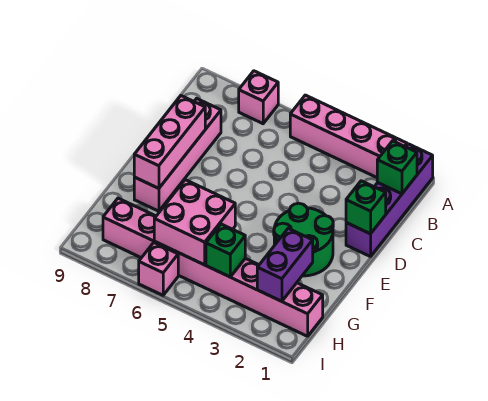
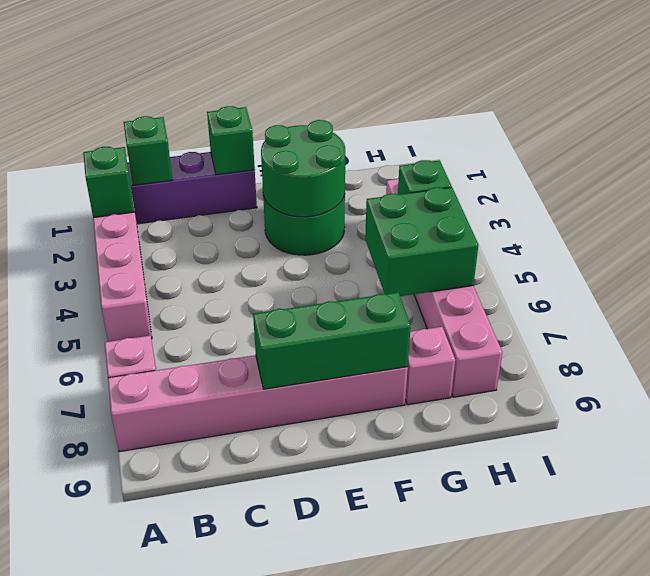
none -> green brick A2 level 2
pink brick C8:F8 level 1 -> pink brick A8:F8 level 1
pink brick D8:F8 level 2 -> green brick D8:F8 level 2
none -> green round brick E2:F3 level 2
purple brick G2:H2 level 2 -> none
pink brick G5:H6 level 2 -> green brick G5:H6 level 2
pink brick H1:H8 level 1 -> pink brick H3:H8 level 1
pink brick I6 level 1 -> pink brick G8 level 1

